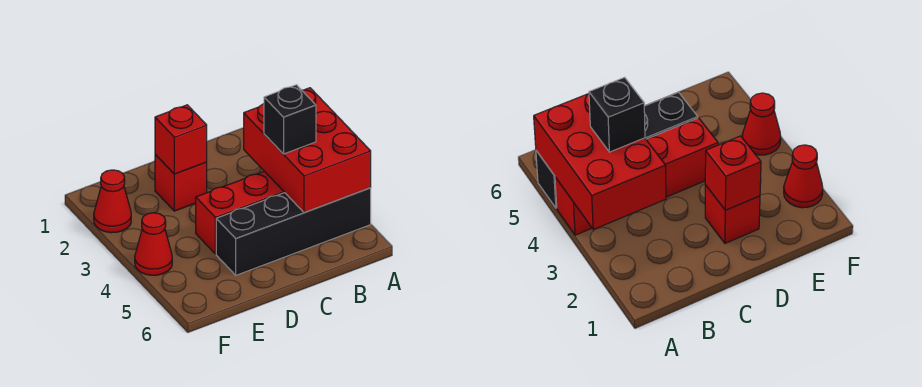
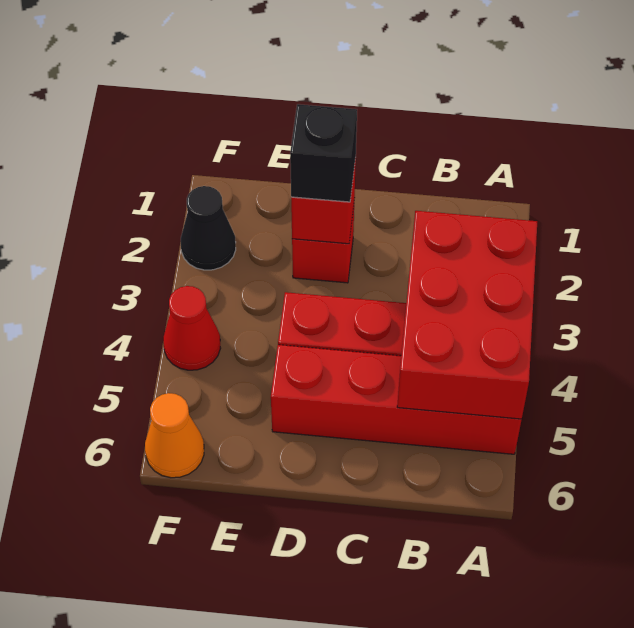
black brick A5:D5 level 1 -> red brick A5:D5 level 1
black brick B4 level 3 -> black brick D2 level 3
red cone F2 level 1 -> black cone F2 level 1
none -> orange cone F6 level 1

